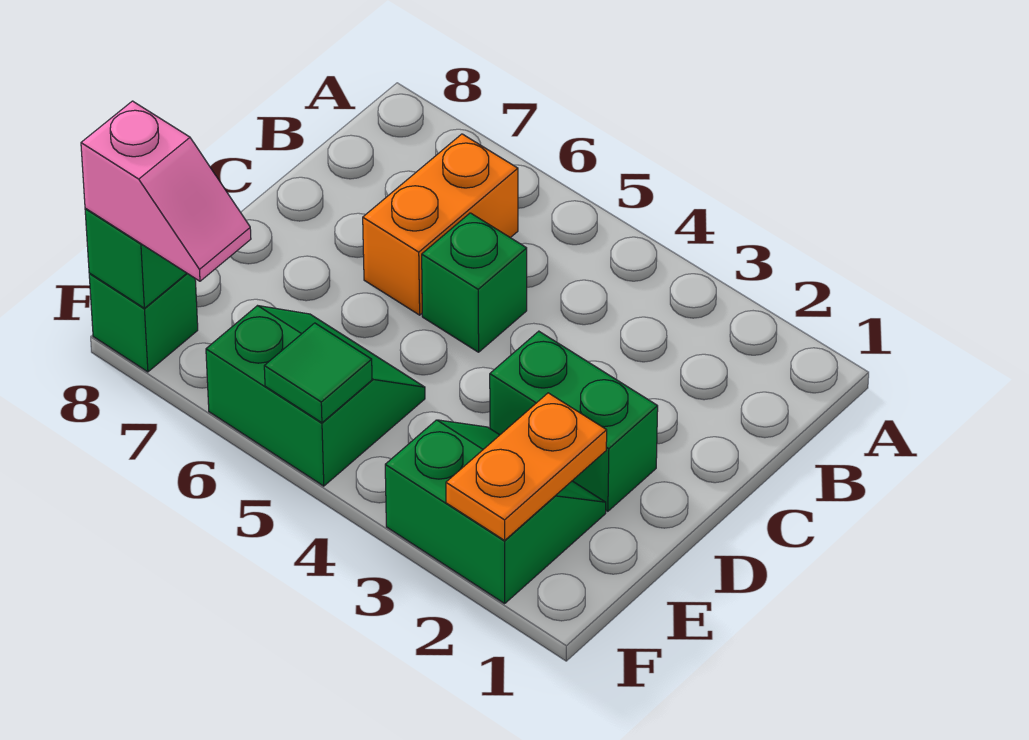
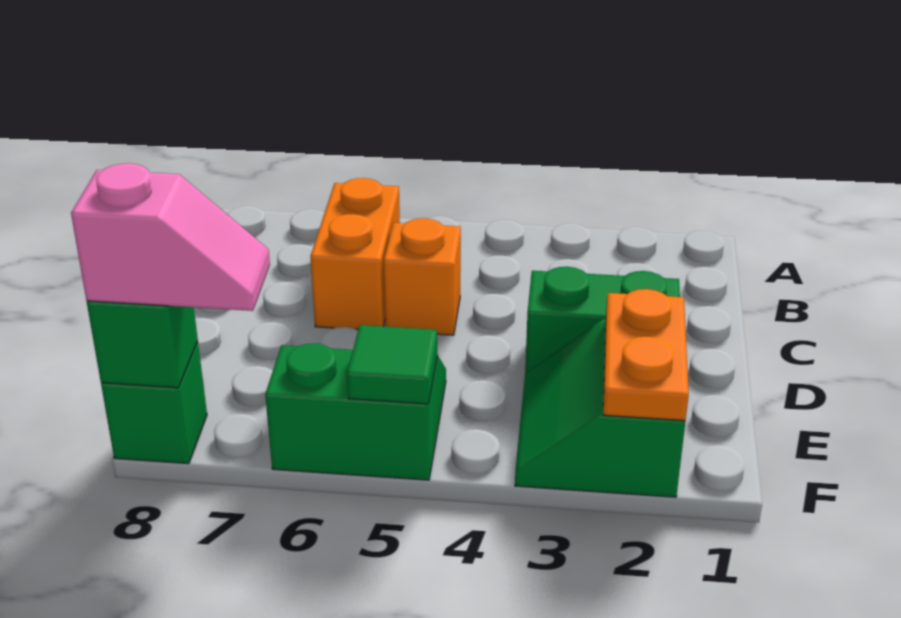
green brick C5 level 1 -> orange brick C5 level 1
green slope E2:F3 level 1 top F -> green slope E2:F3 level 1 top 2

